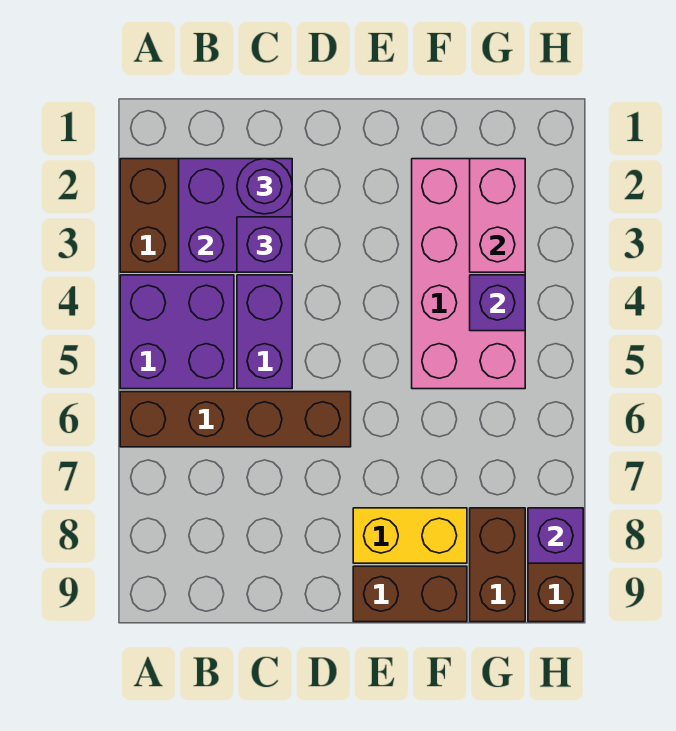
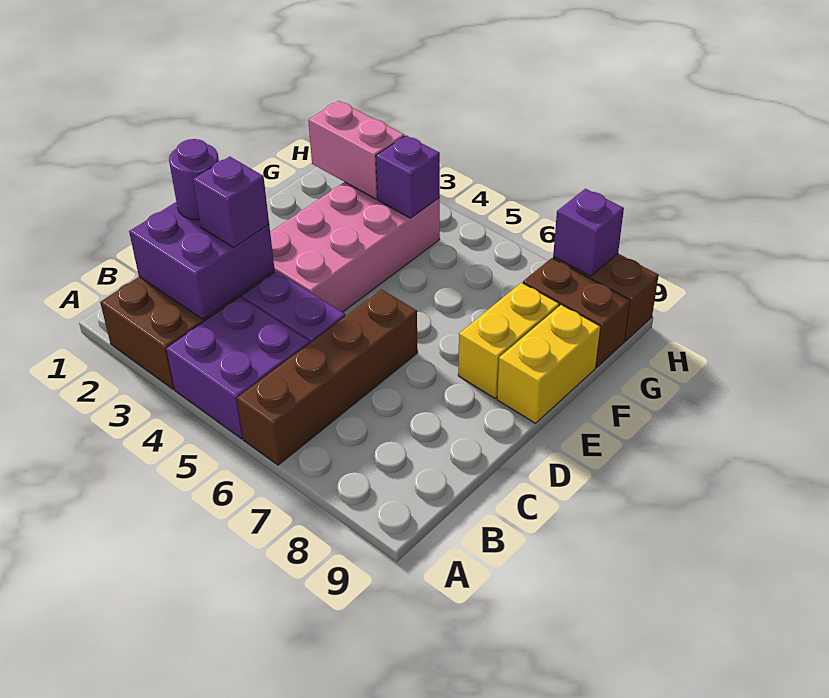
brown brick E9:F9 level 1 -> yellow brick E9:F9 level 1
pink brick F2:G5 level 1 -> pink brick D3:G4 level 1

